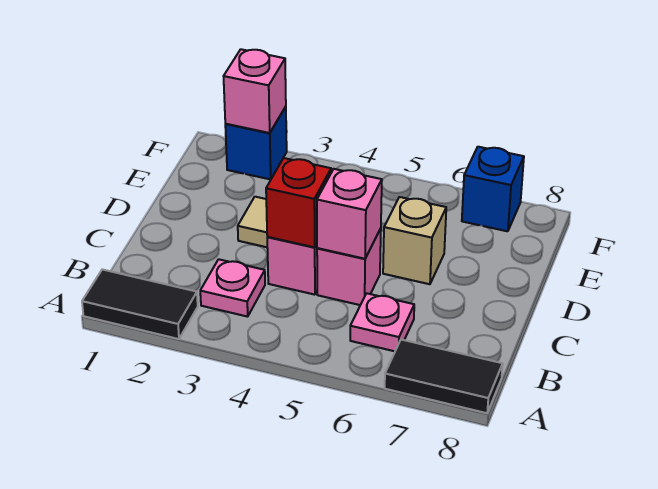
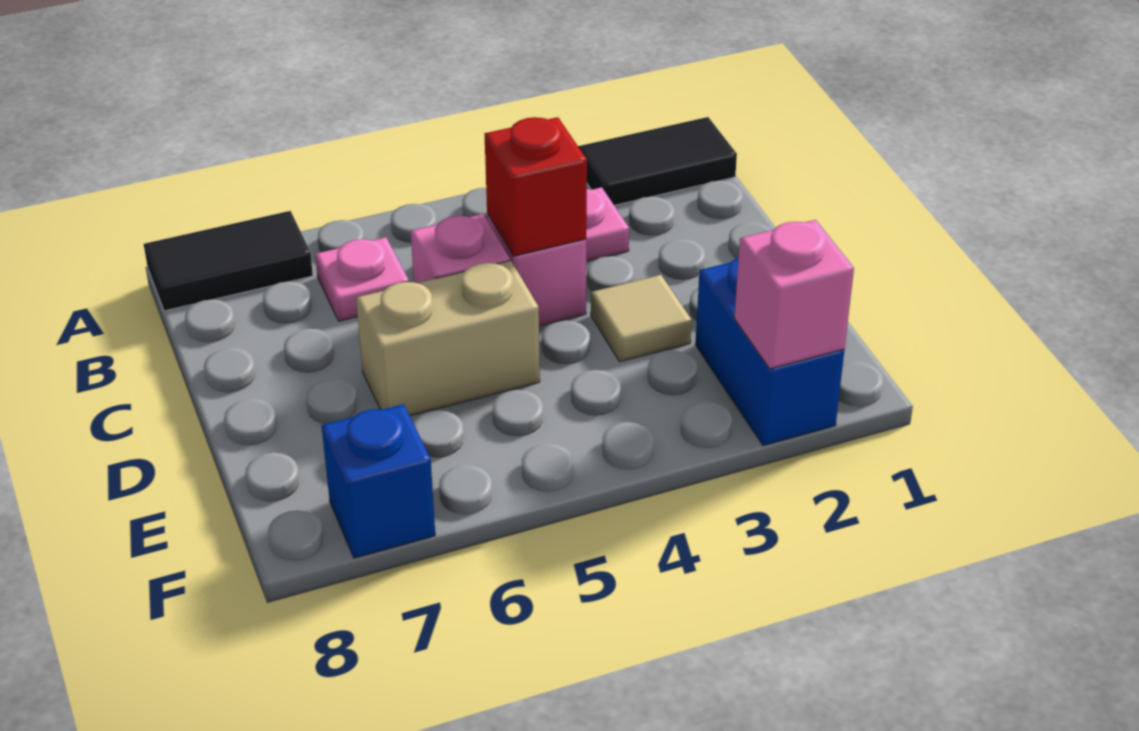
pink brick C5 level 2 -> none
tan brick D6 level 1 -> tan brick D5:D6 level 1
blue brick F2 level 1 -> blue brick E2:F2 level 1

